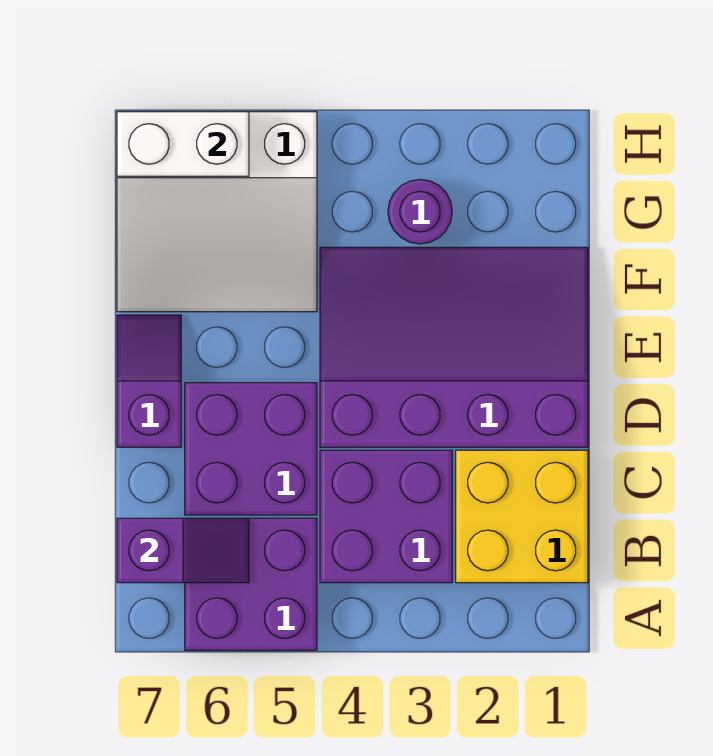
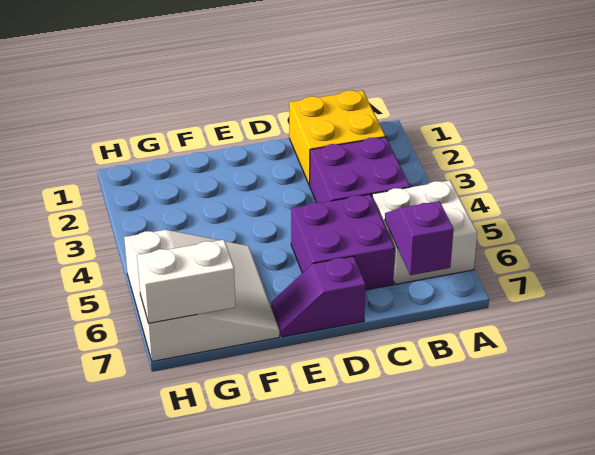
purple brick A5:B6 level 1 -> white brick A5:B6 level 1
purple slope D1:F4 level 1 top D -> none
purple round brick G3 level 1 -> none
white brick H6:H7 level 2 -> white brick G7:H7 level 2

